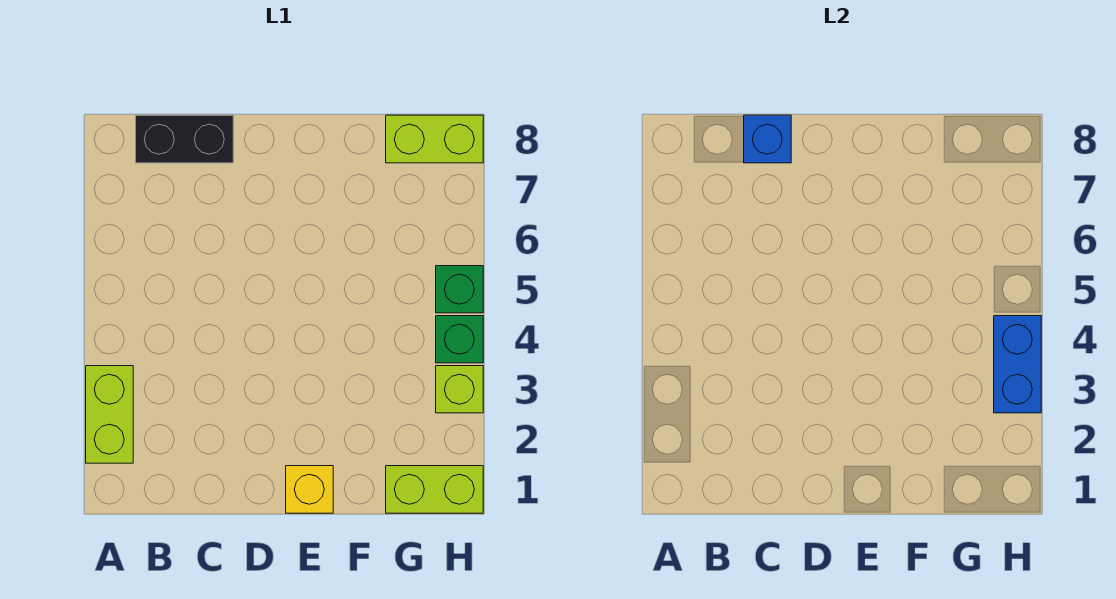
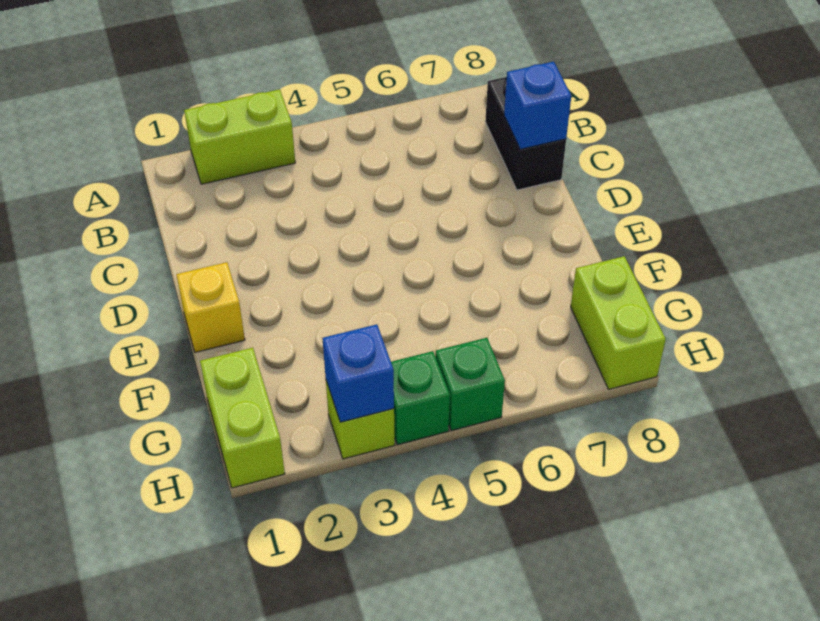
blue brick H3:H4 level 2 -> blue brick H3 level 2

